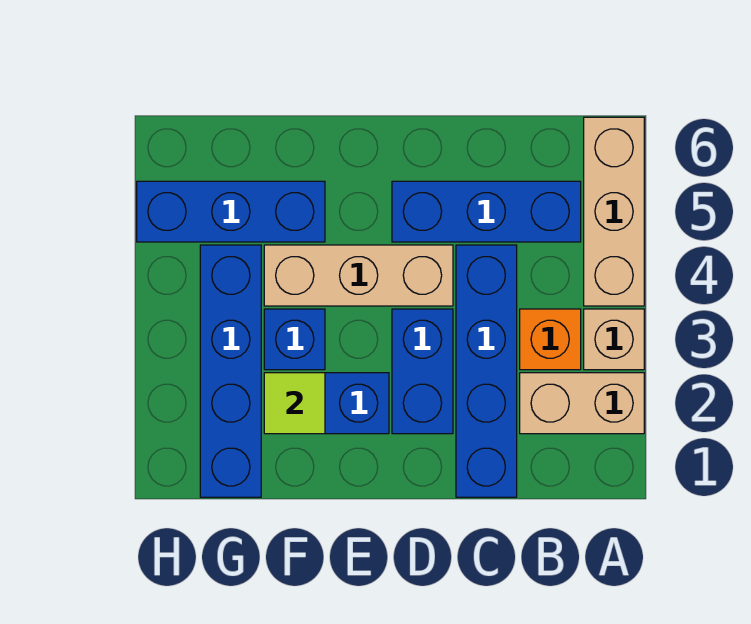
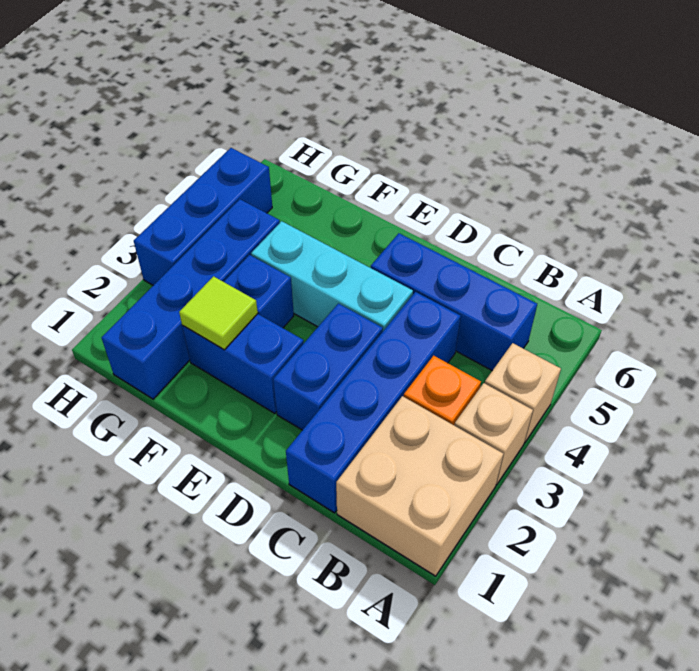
tan brick A2:B2 level 1 -> tan brick A1:B2 level 1
tan brick A4:A6 level 1 -> tan brick A4 level 1
tan brick D4:F4 level 1 -> cyan brick D4:F4 level 1
blue brick F5:H5 level 1 -> blue brick H3:H5 level 1

